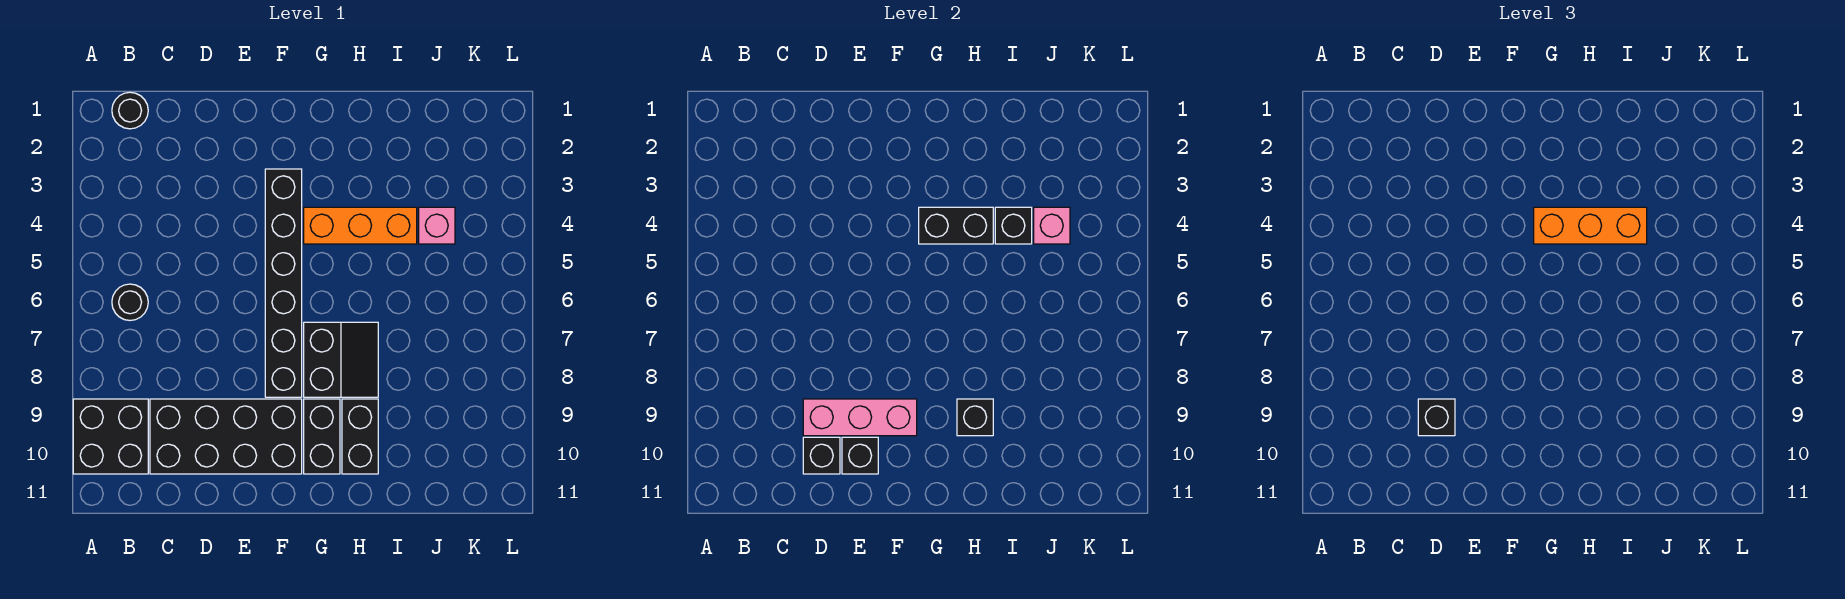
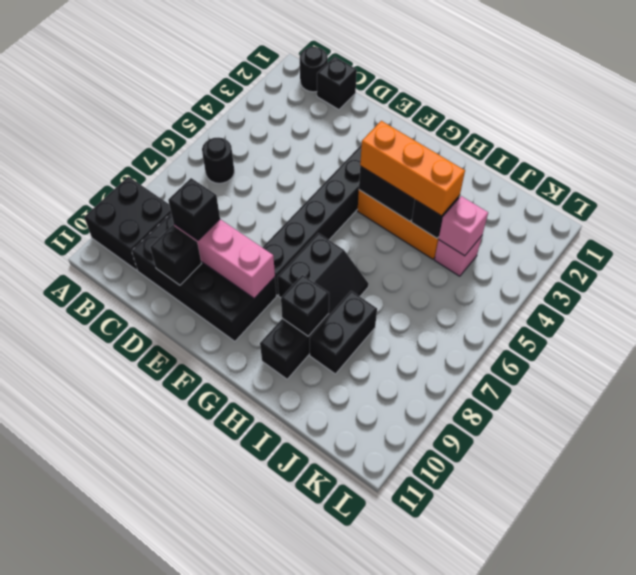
black brick E10 level 2 -> black brick C1 level 1
black brick G9:G10 level 1 -> black brick I8:I9 level 1

